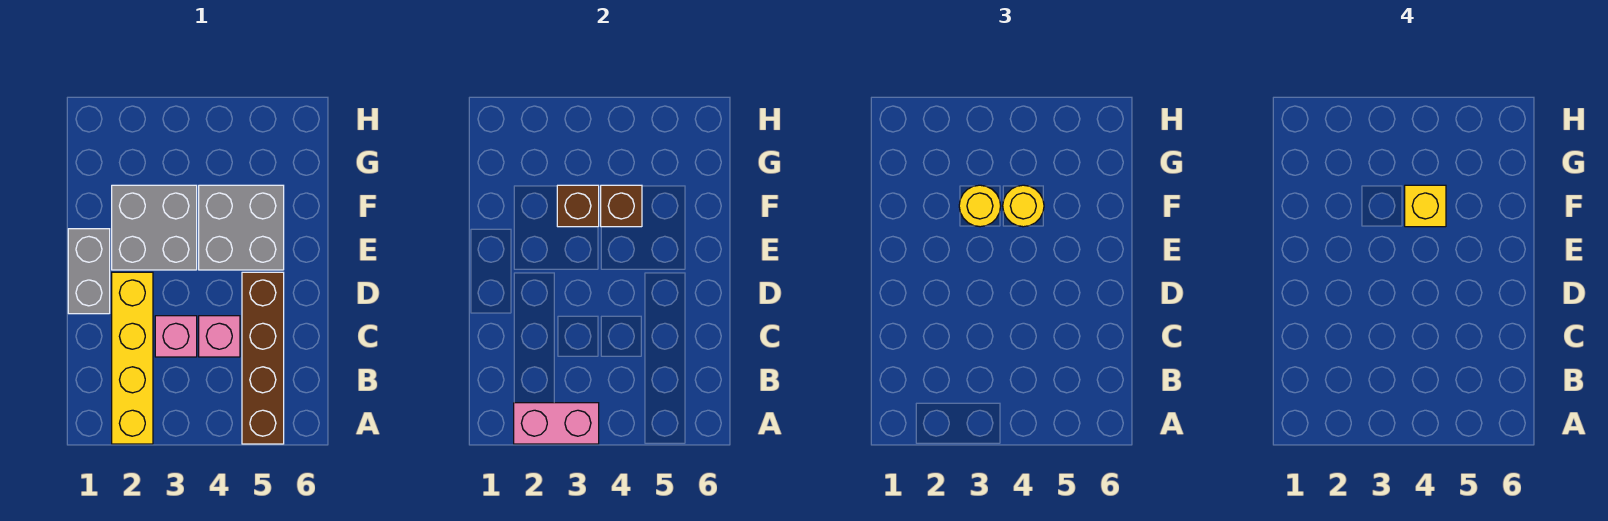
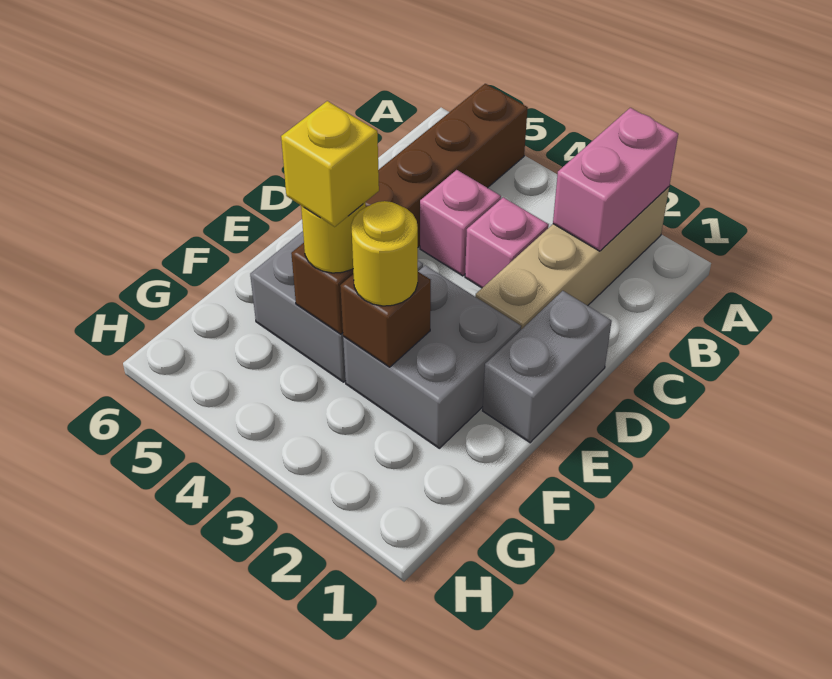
yellow brick A2:D2 level 1 -> tan brick A2:D2 level 1
pink brick A2:A3 level 2 -> pink brick A2:B2 level 2

